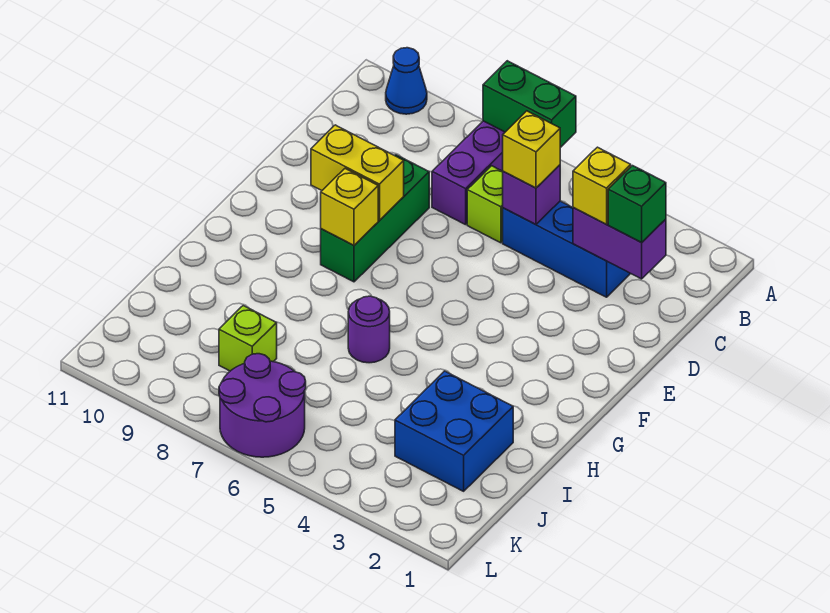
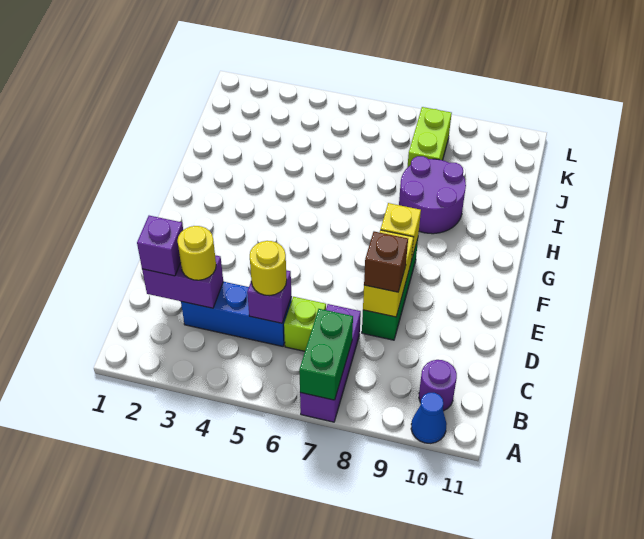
green brick A6:A7 level 2 -> green brick A7:B7 level 2
green brick C2 level 3 -> purple brick C2 level 3
yellow brick C3 level 3 -> yellow round brick C3 level 3
yellow brick C5 level 3 -> yellow round brick C5 level 3
none -> brown brick D8 level 3
yellow brick E8:E9 level 2 -> yellow brick D8:E8 level 2
purple round brick H6 level 1 -> purple round brick B10 level 1
blue brick I2:J3 level 1 -> none
lime brick J8 level 1 -> lime brick J8:K8 level 1
purple round brick K6:L7 level 1 -> purple round brick H8:I9 level 1

